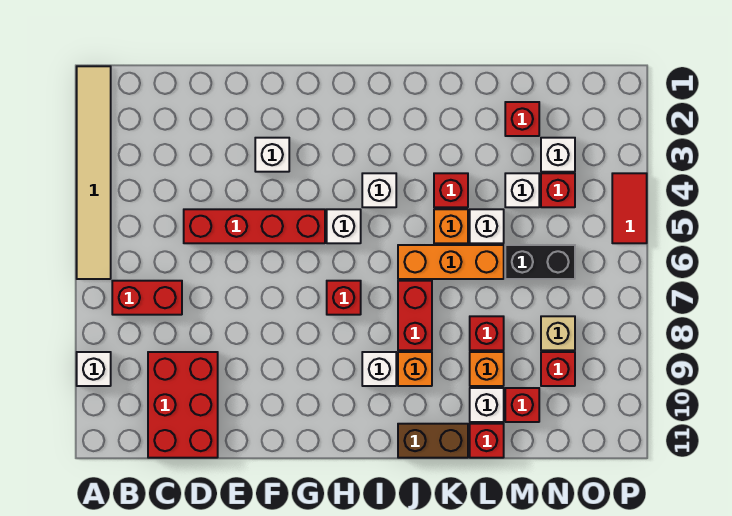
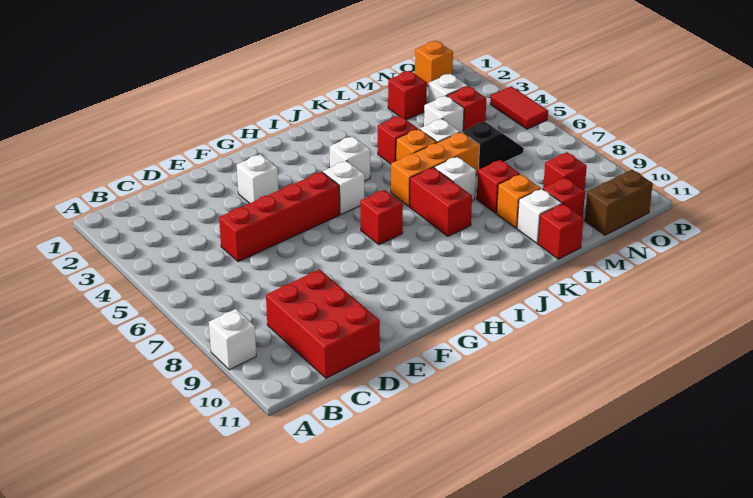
tan tile A1:A6 level 1 -> none
red brick B7:C7 level 1 -> none
white brick I9 level 1 -> white brick K7 level 1
orange brick J9 level 1 -> orange brick O1 level 1
brown brick J11:K11 level 1 -> brown brick N11:O11 level 1
black brick M6:N6 level 1 -> black slope M6:N6 level 1 top M
tan brick N8 level 1 -> none

